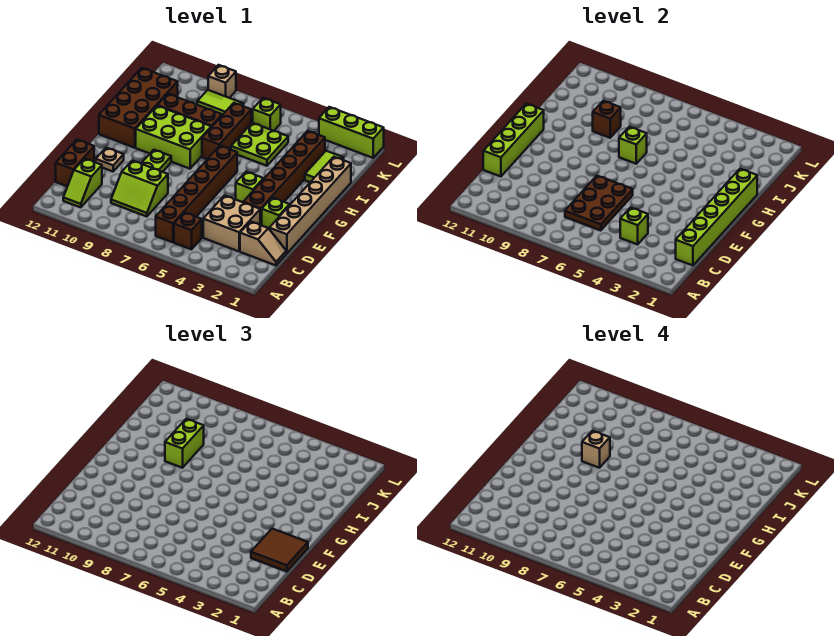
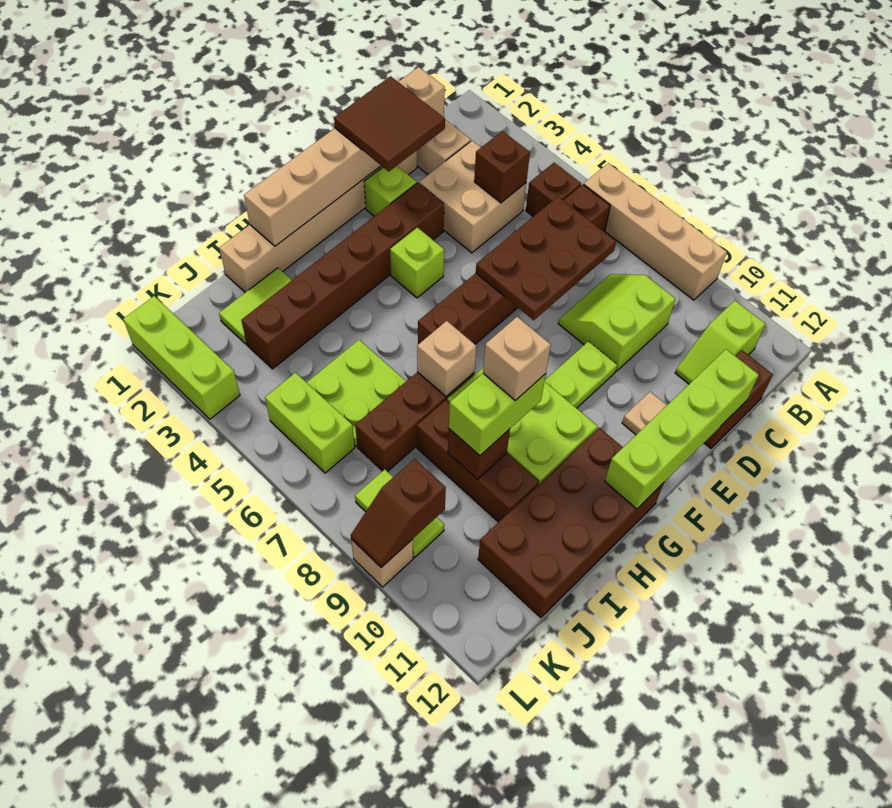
none -> tan brick A6:A9 level 1
lime slope B11:C11 level 1 top C -> lime slope B11:C11 level 1 top B
lime brick C1:H1 level 2 -> tan brick C1:H1 level 2
lime brick C4 level 2 -> brown brick C4 level 2
lime slope C8:D9 level 1 top D -> lime slope C8:D9 level 1 top 9
lime brick H7 level 2 -> tan brick H7 level 2
lime brick K6 level 1 -> lime brick K5:K6 level 1
none -> brown slope K9:L9 level 2 top K

